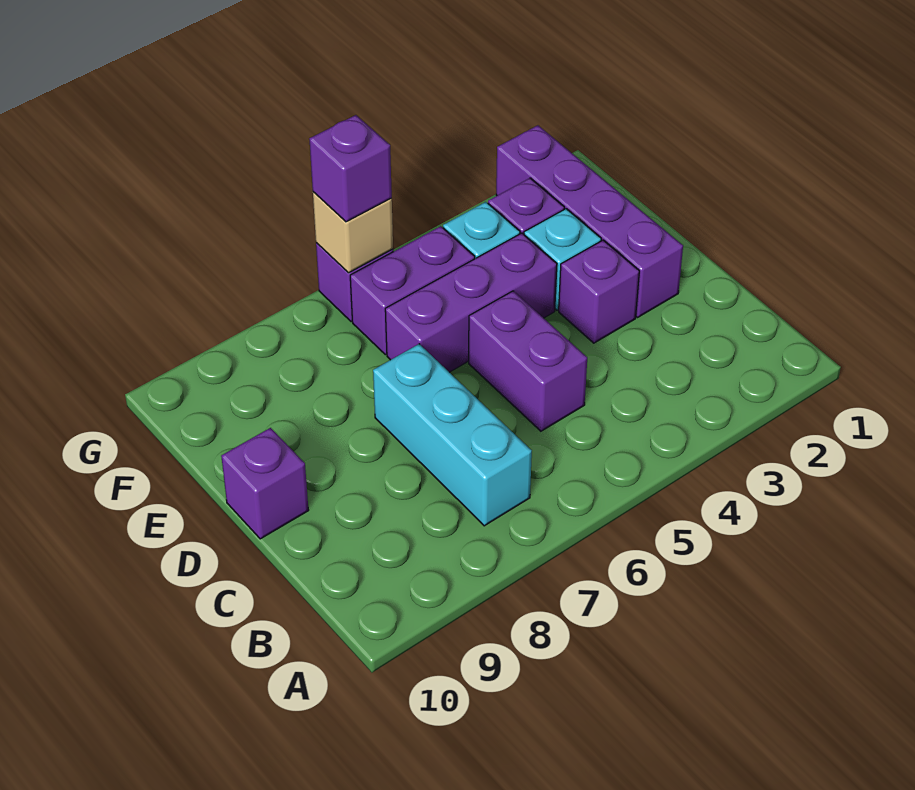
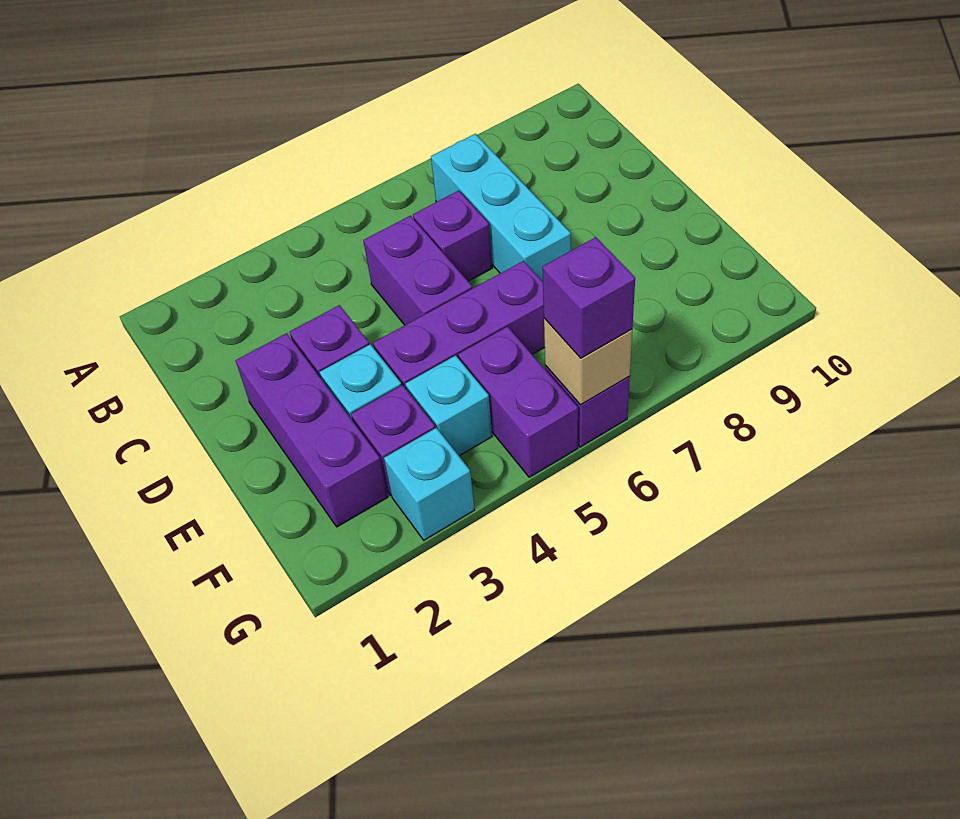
purple brick D2:G2 level 1 -> purple brick D2:F2 level 1
purple brick D10 level 1 -> purple brick C6 level 1
purple brick F5:F6 level 1 -> purple brick F5:G5 level 1
none -> cyan brick G3 level 1

